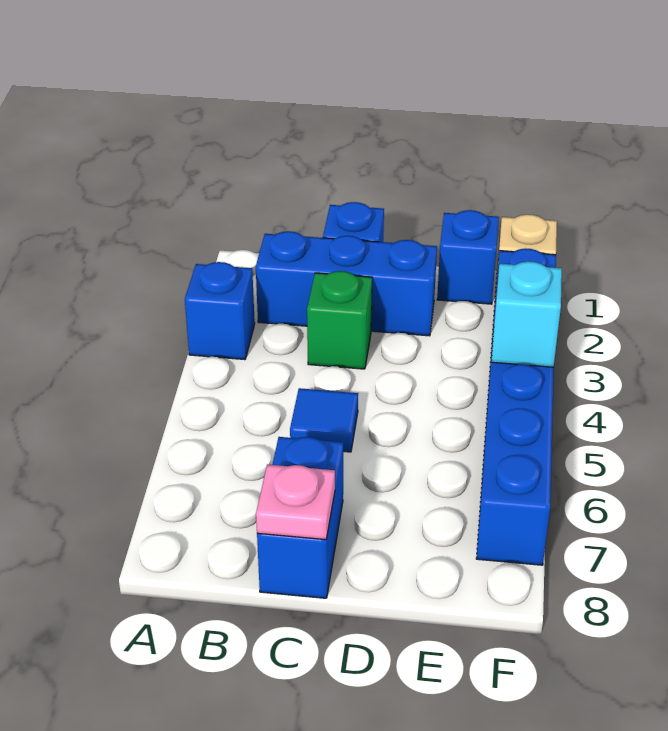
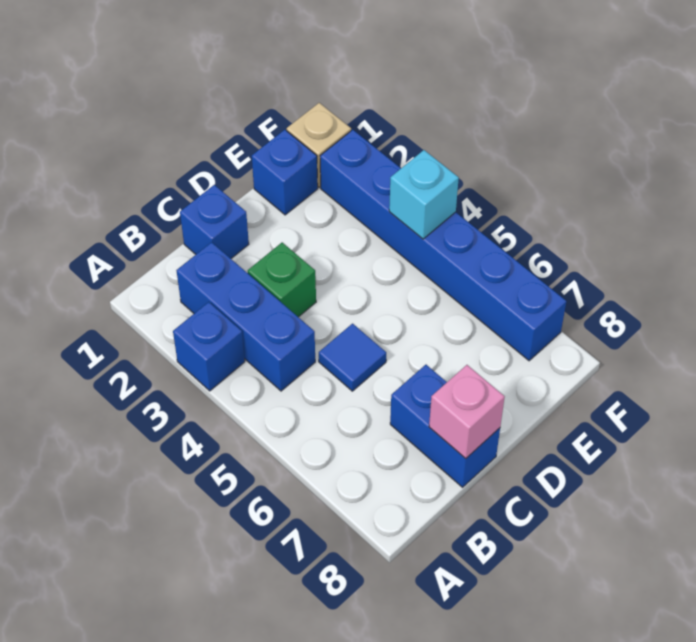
blue brick B2:D2 level 1 -> blue brick B2:B4 level 1
pink plate C8 level 2 -> pink brick C8 level 2

